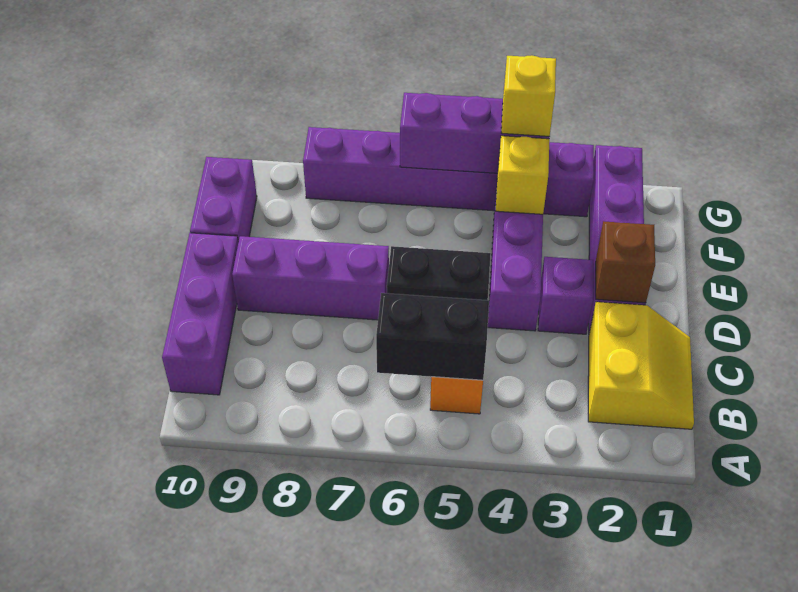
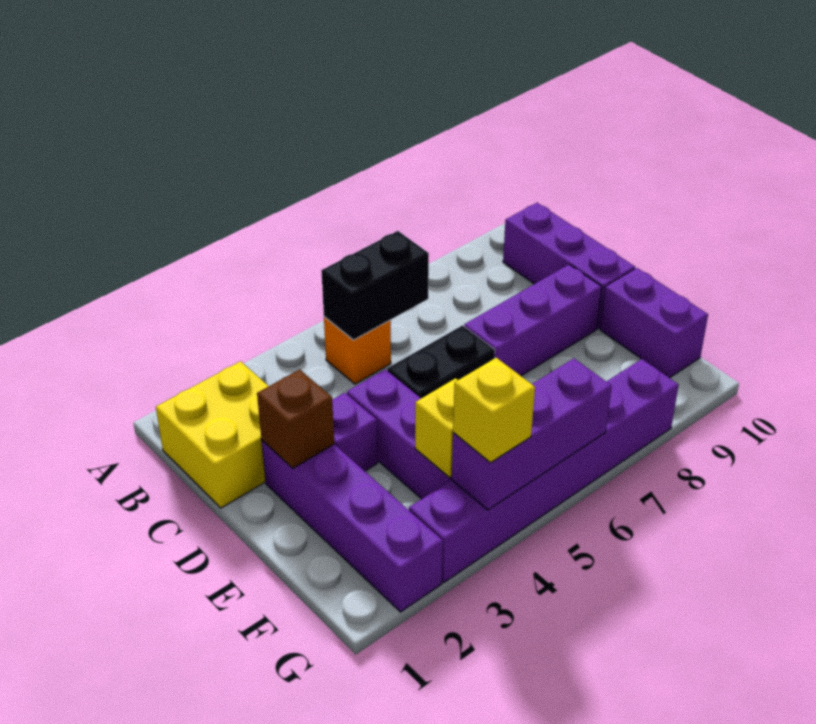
yellow slope B1:C2 level 1 top 2 -> yellow brick B1:C2 level 1

